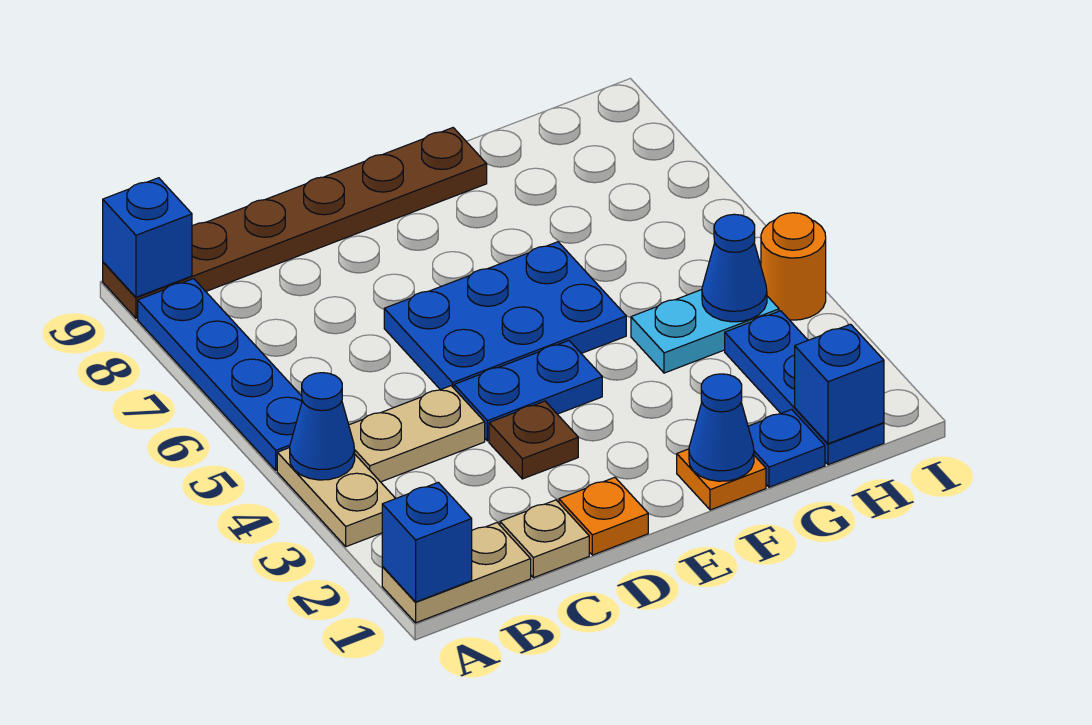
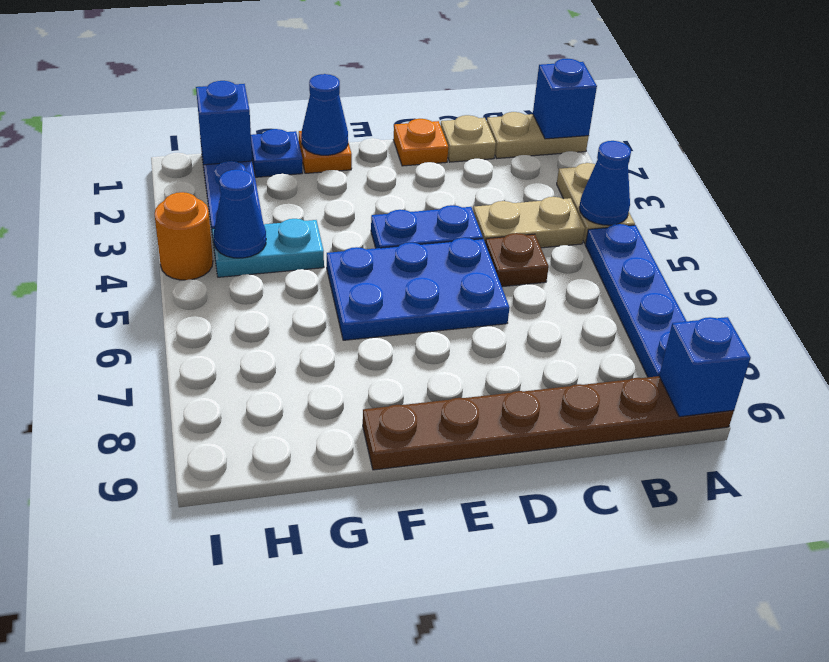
brown plate D3 level 1 -> brown plate C5 level 1

